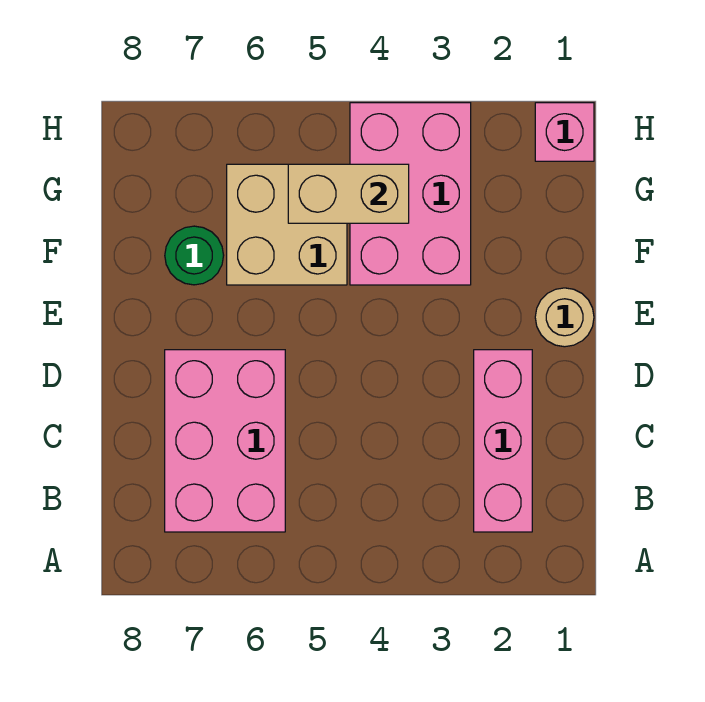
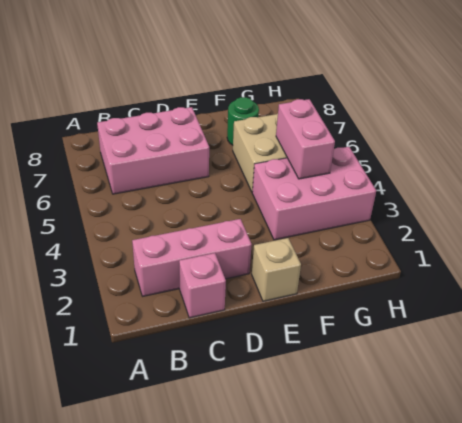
tan round brick E1 level 1 -> tan brick E1 level 1
tan brick G4:G5 level 2 -> pink brick G4:G5 level 2
pink brick H1 level 1 -> pink brick C1 level 1

